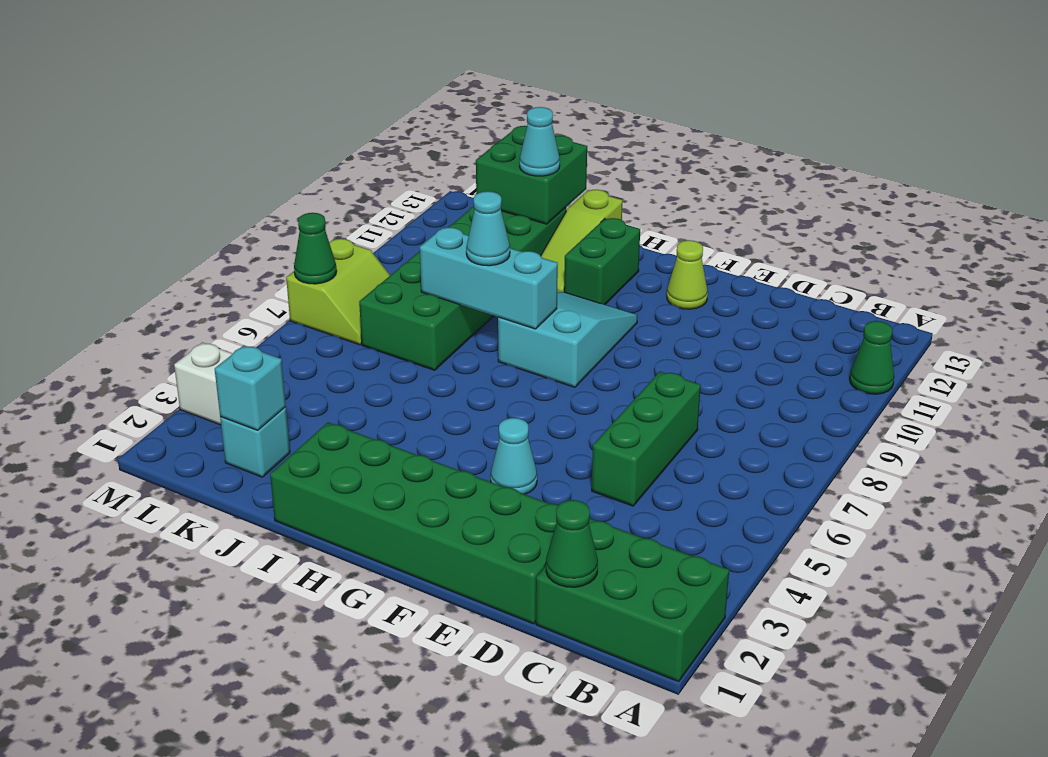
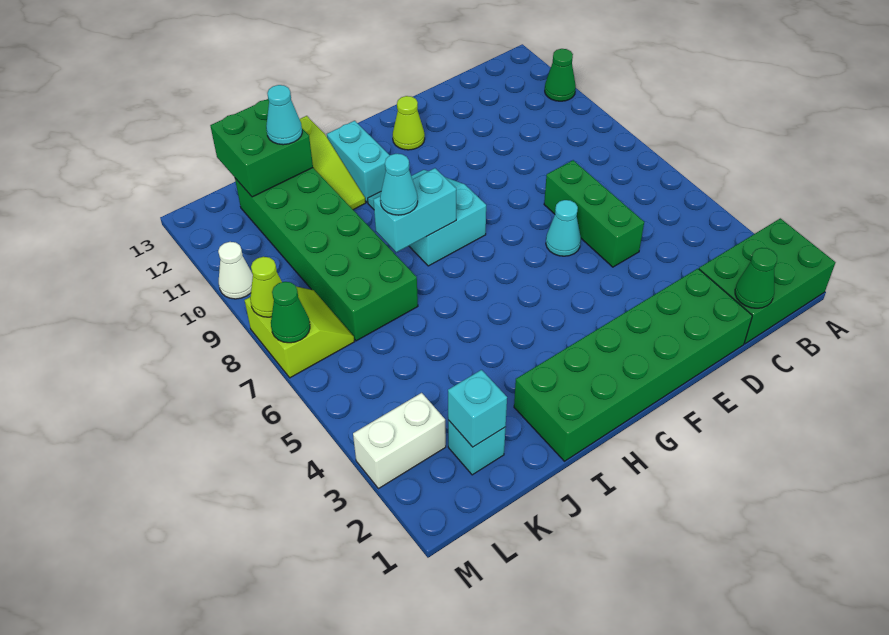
cyan cone F4 level 1 -> cyan cone E6 level 1
cyan brick H8:J8 level 2 -> cyan brick H8:I8 level 2
green brick H11:H12 level 1 -> cyan brick H11:H12 level 1
none -> lime cone M8 level 2
none -> white cone M10 level 1

